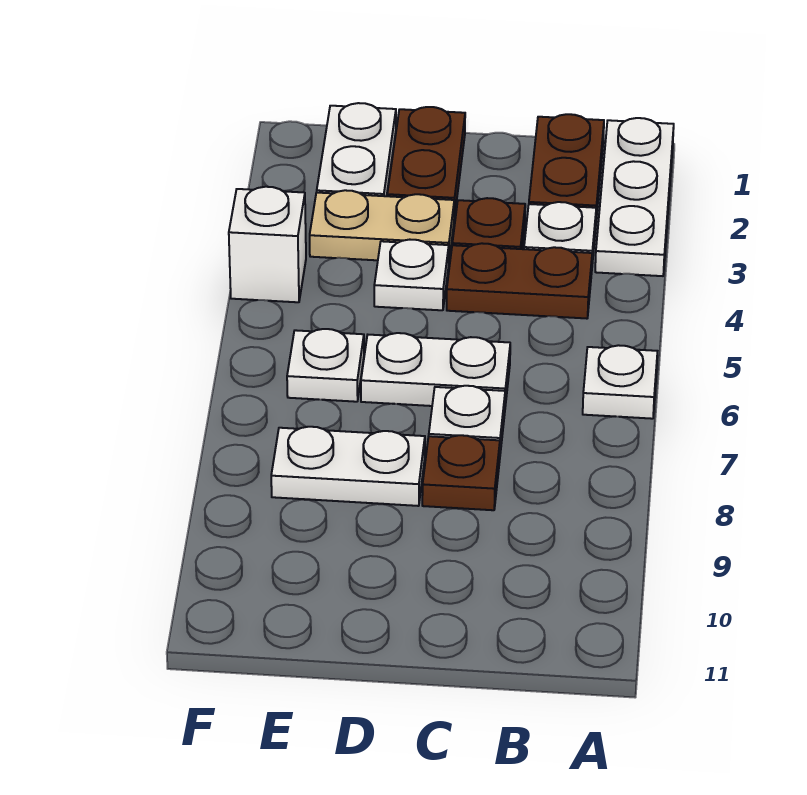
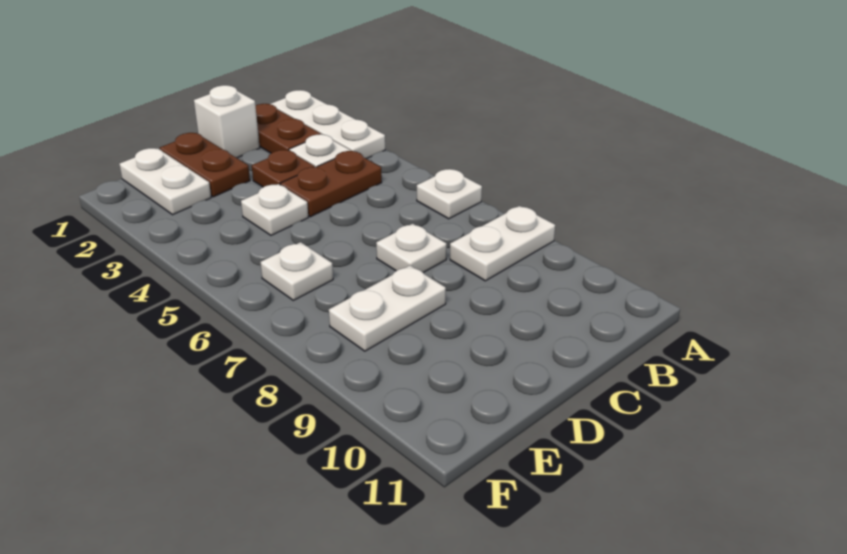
white plate C6:D6 level 1 -> white plate A8:B8 level 1
brown plate C8 level 1 -> none
tan plate D3:E3 level 1 -> none
white brick F4 level 1 -> white brick C1 level 1

